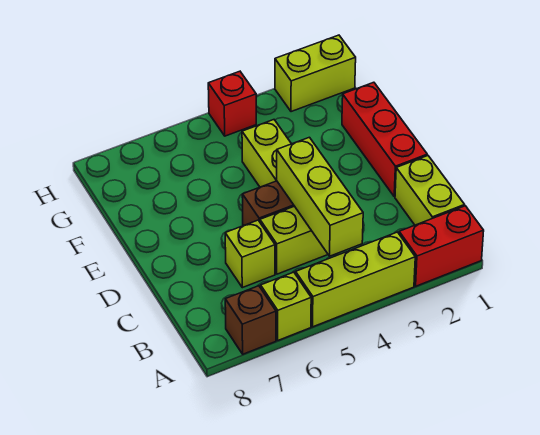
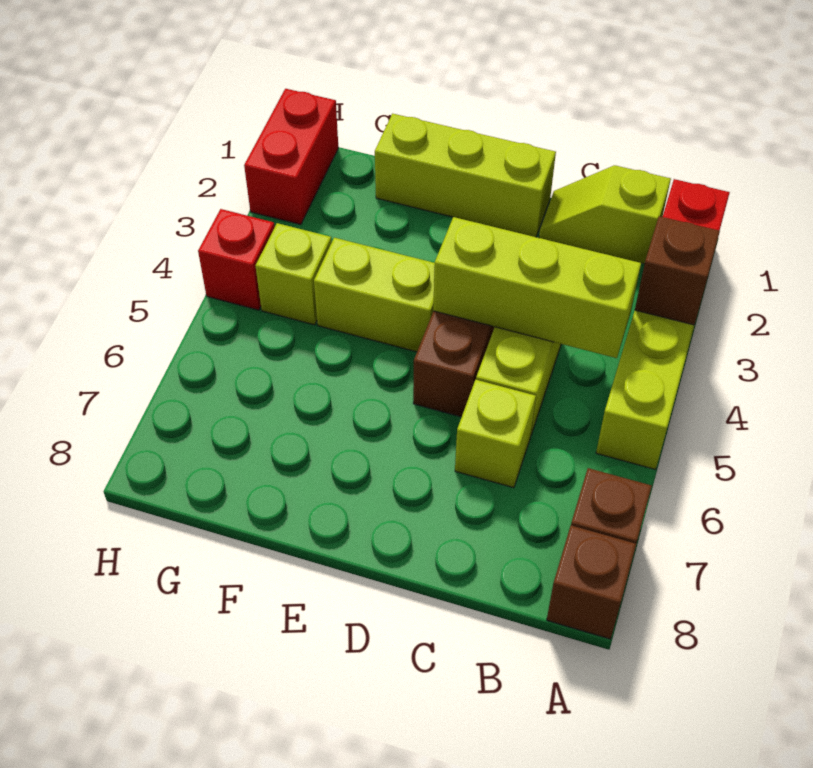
none -> brown brick A3 level 2
lime brick A6 level 1 -> lime brick G4 level 1
none -> brown brick A8 level 1
lime brick B1:C1 level 1 -> lime slope B1:C1 level 1 top B
red brick D1:F1 level 1 -> lime brick D1:F1 level 1
lime brick H1:H2 level 1 -> red brick H1:H2 level 1

